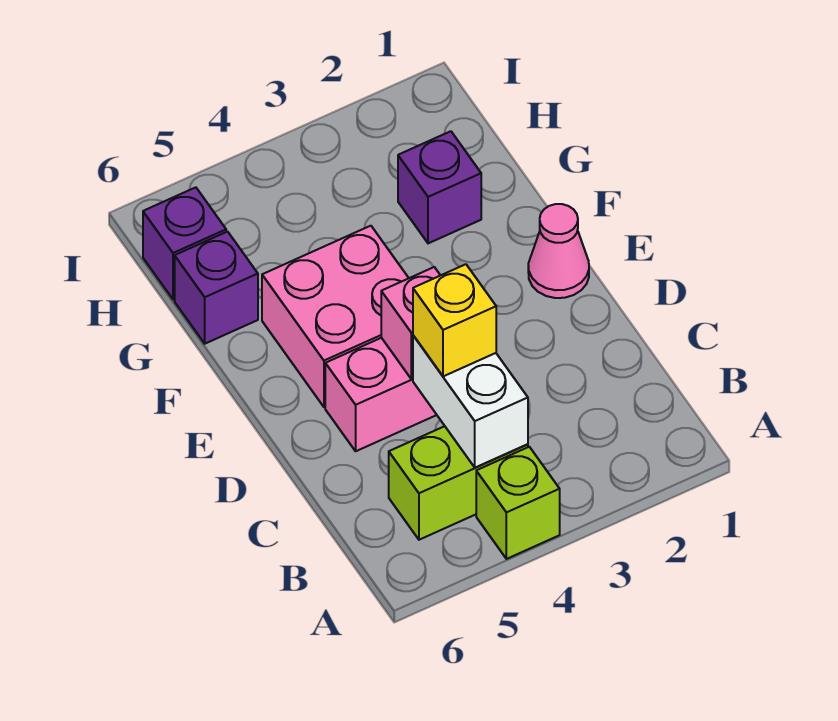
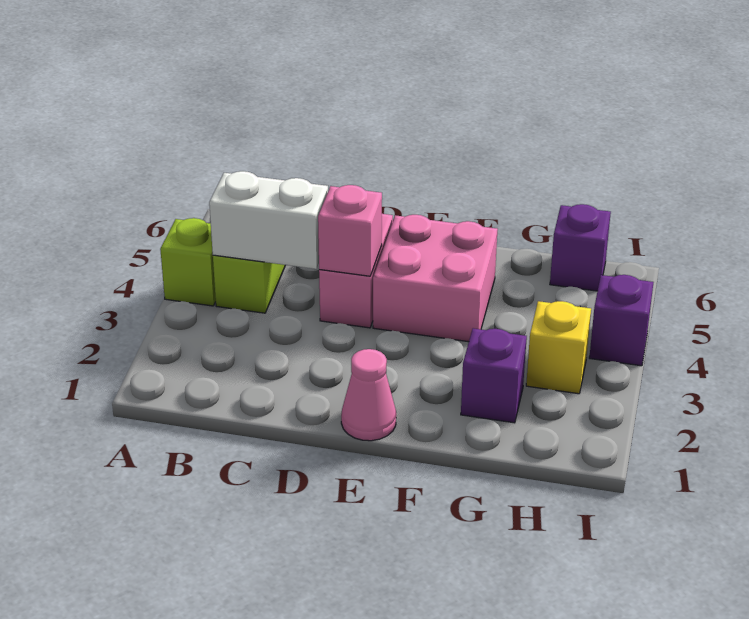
yellow brick C4 level 3 -> yellow brick H3 level 1
purple brick G6 level 1 -> purple brick I4 level 1

